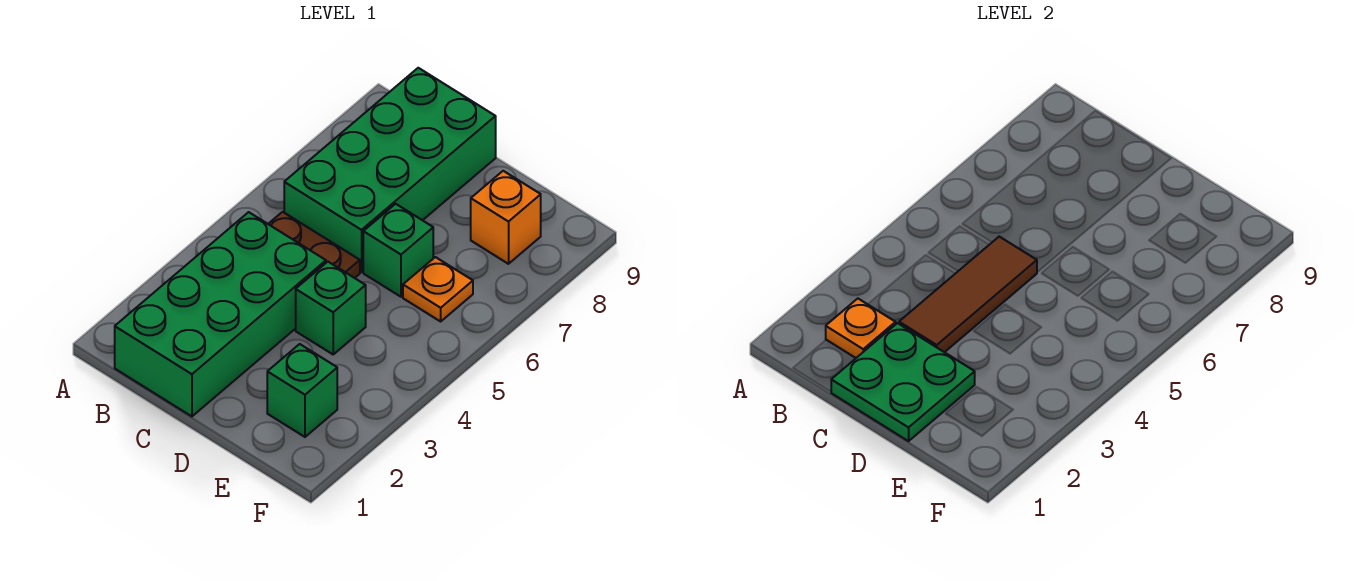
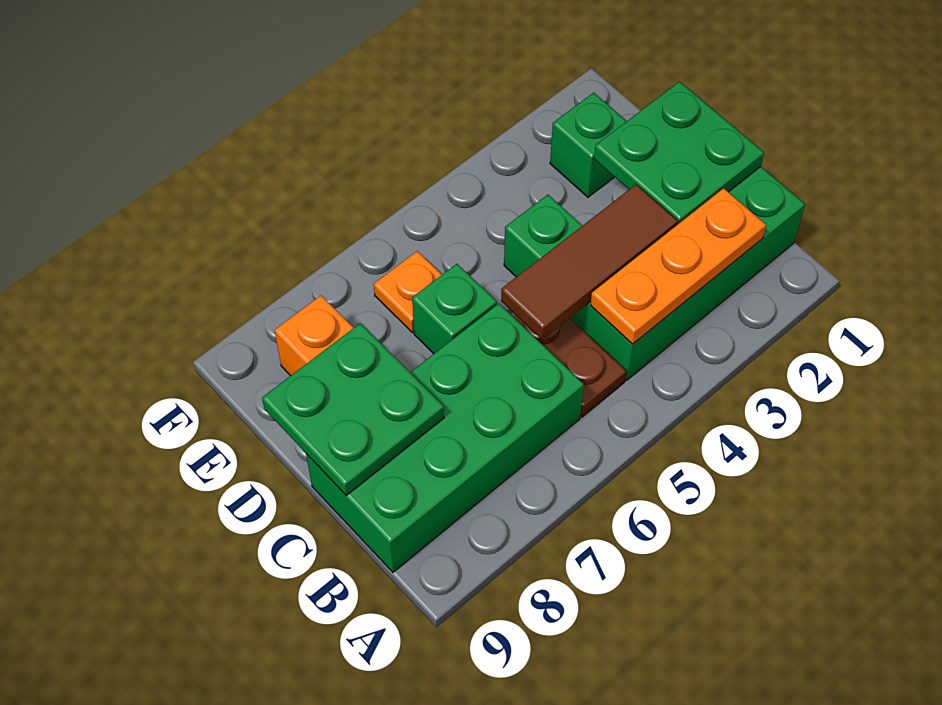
orange plate B2 level 2 -> orange plate B2:B4 level 2
none -> green plate C8:D9 level 2

